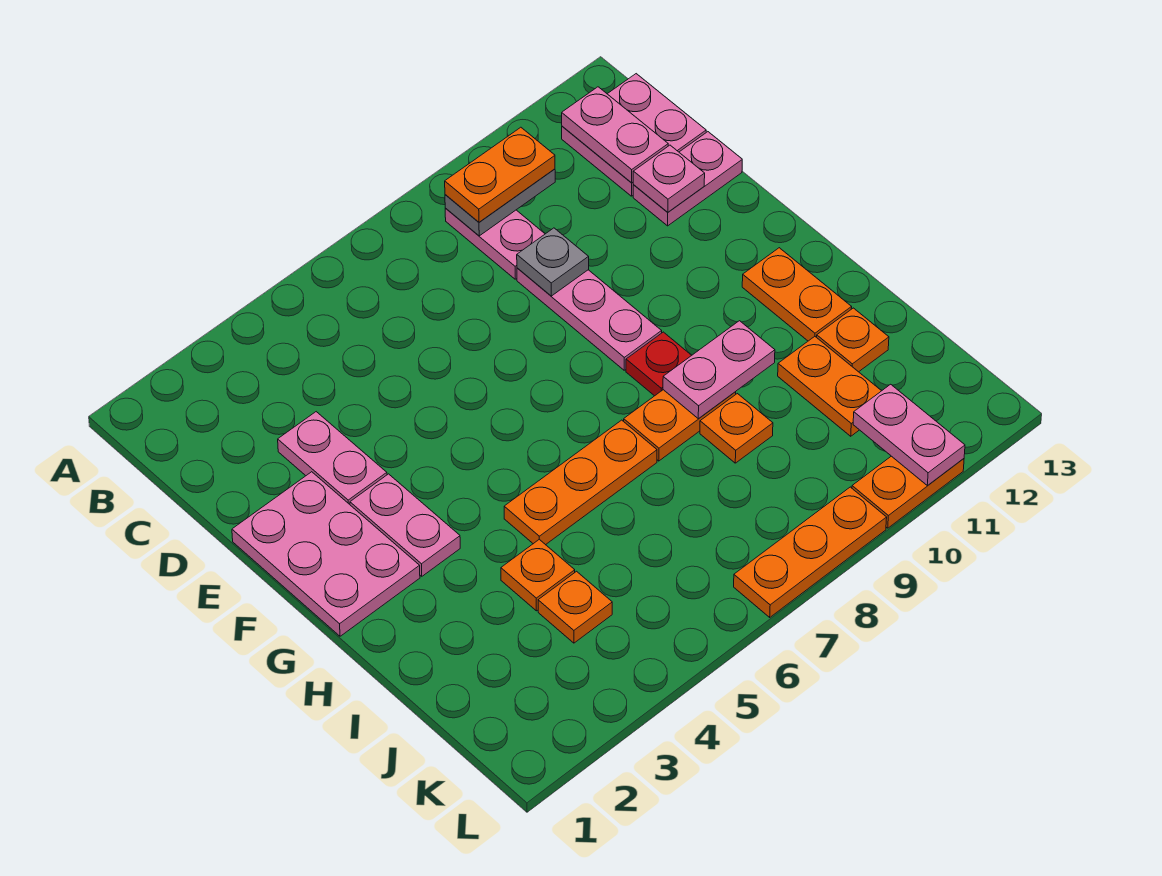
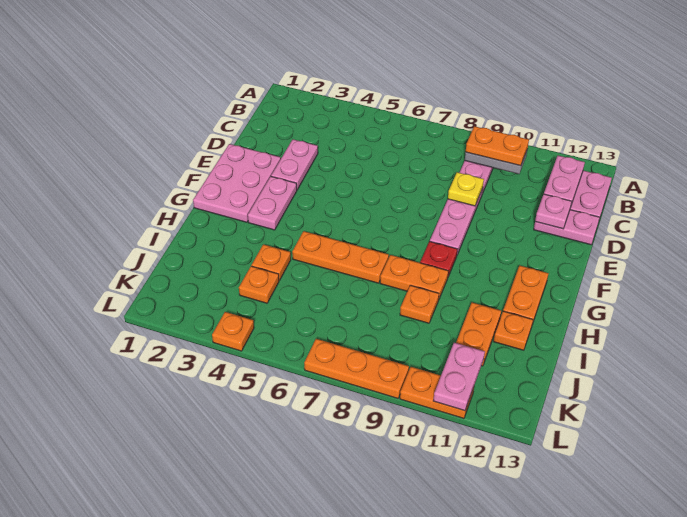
grey plate D9 level 2 -> yellow plate D9 level 2
pink plate H9:H10 level 2 -> none
none -> orange plate L4 level 1

